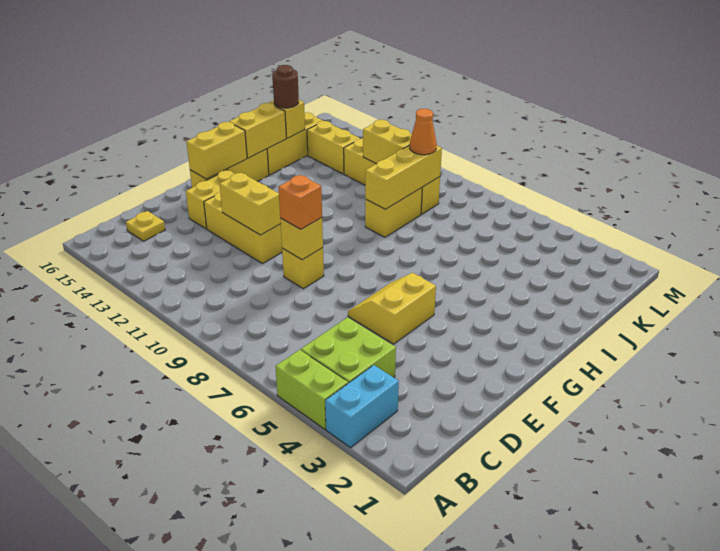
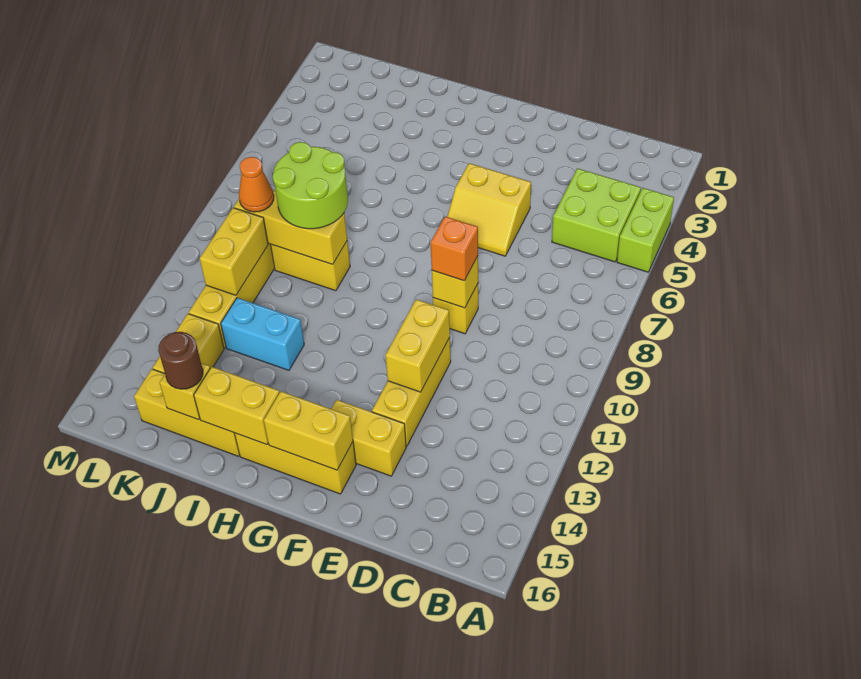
cyan brick A3:B3 level 1 -> cyan brick I12:J12 level 1
yellow plate C15 level 1 -> none
none -> lime round brick I8:J9 level 3

